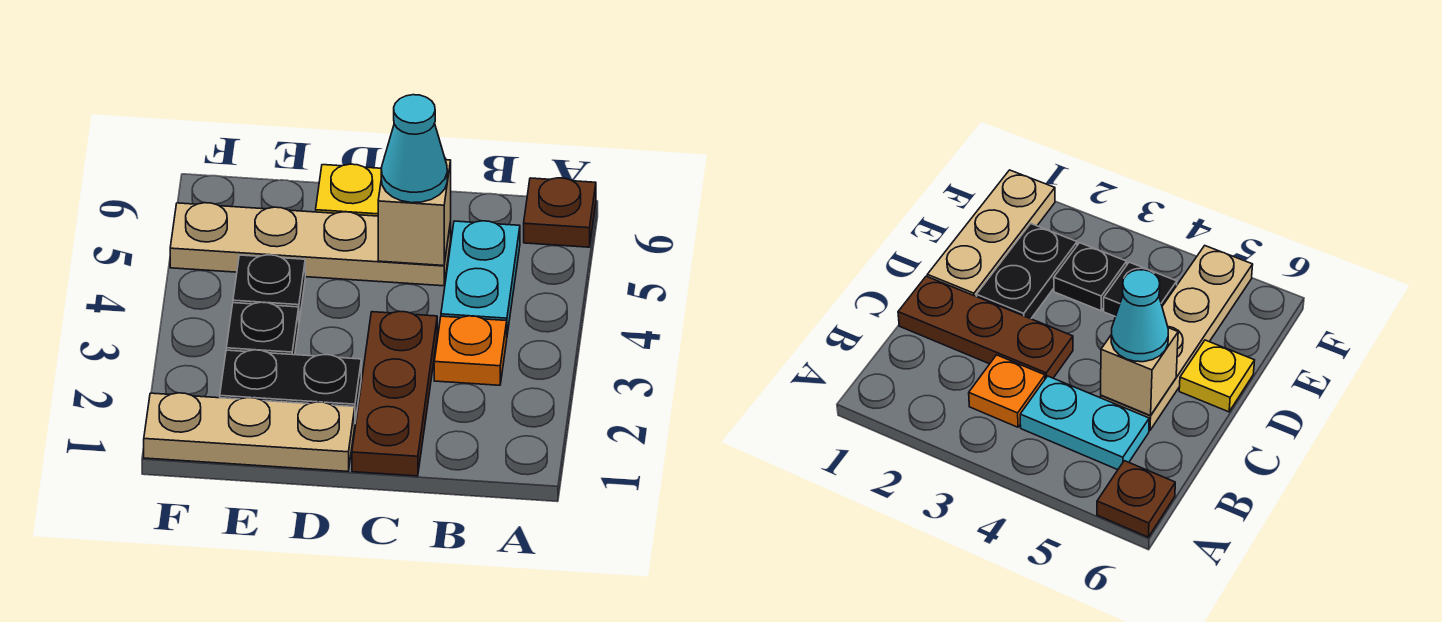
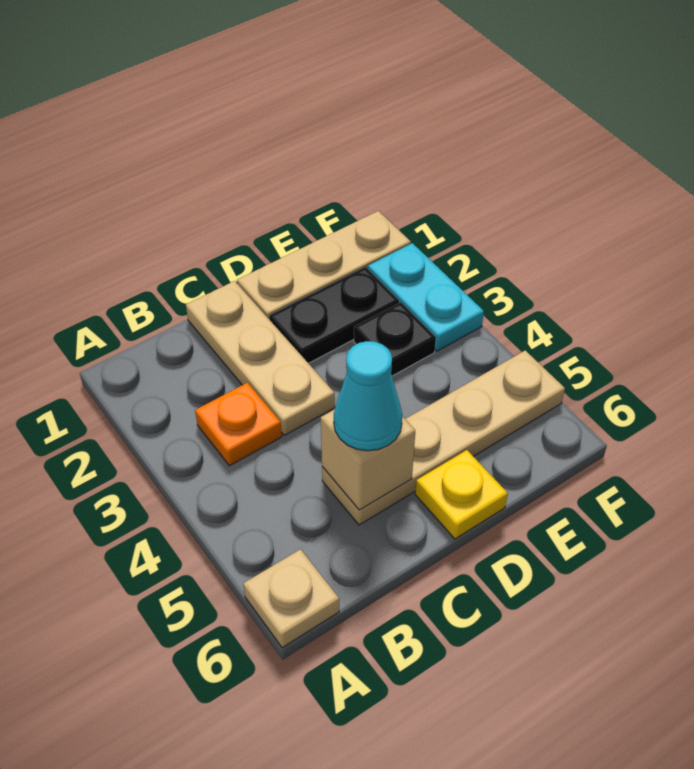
brown plate A6 level 1 -> tan plate A6 level 1
cyan plate B4:B5 level 1 -> cyan plate F2:F3 level 1
brown plate C1:C3 level 1 -> tan plate C1:C3 level 1
black plate E4 level 1 -> none

